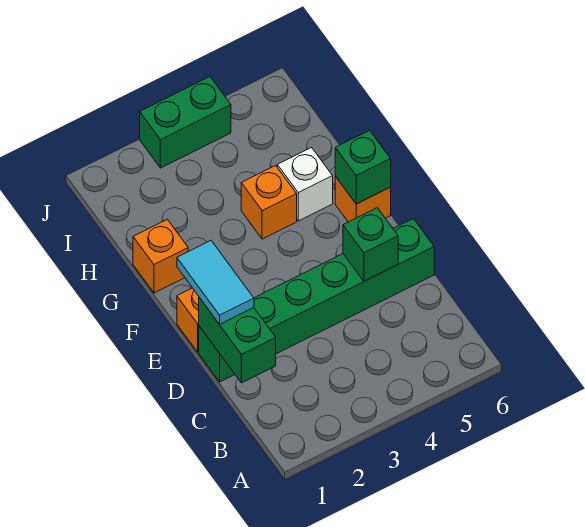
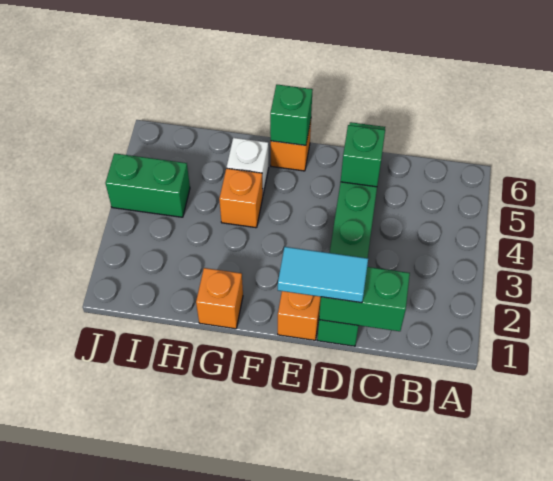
green brick J3:J4 level 1 -> green brick I4:J4 level 1

